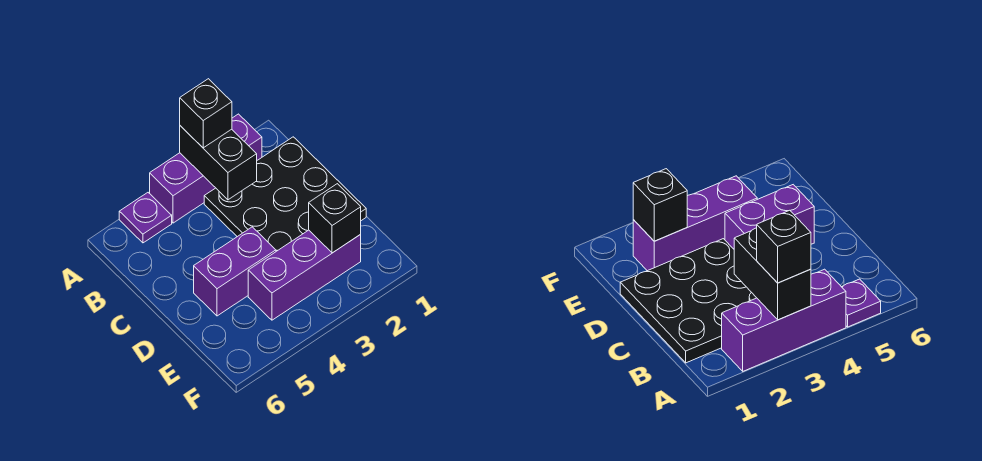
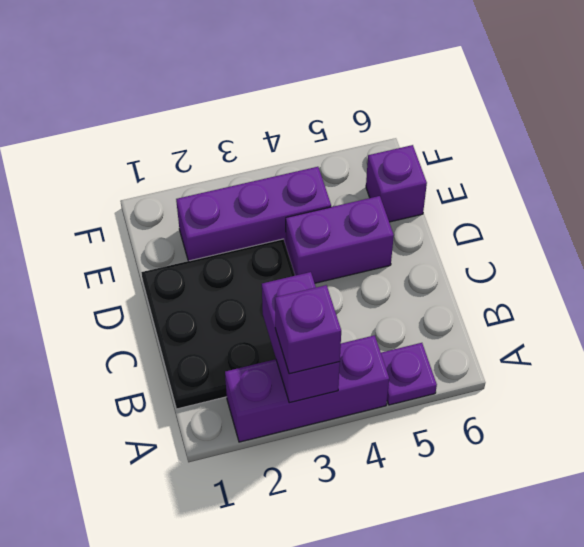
black brick A3:B3 level 2 -> purple brick A3:B3 level 2
black brick A3 level 3 -> purple brick A3 level 3
black brick E2 level 2 -> none
none -> purple brick E6 level 1

